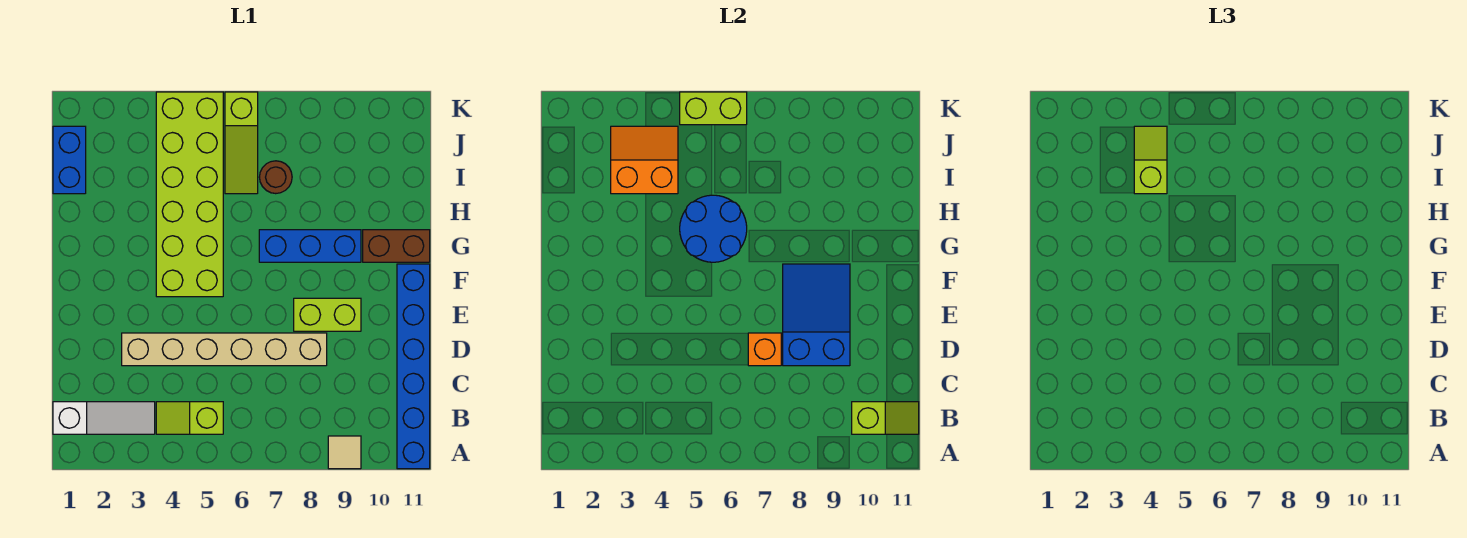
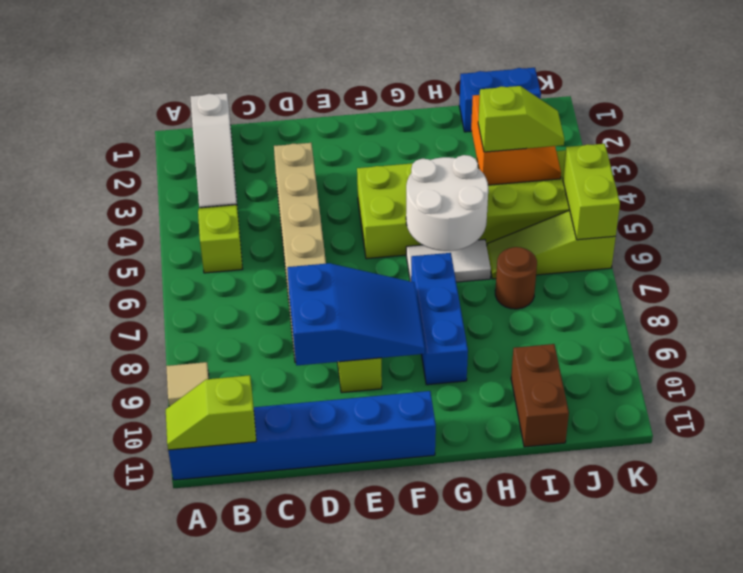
lime slope B10:B11 level 2 top 10 -> lime slope A11:B11 level 2 top B
orange brick D7 level 2 -> none
blue round brick G5:H6 level 2 -> white round brick G5:H6 level 2
none -> white tile G6:H6 level 1
brown brick G10:G11 level 1 -> brown brick I10:I11 level 1

